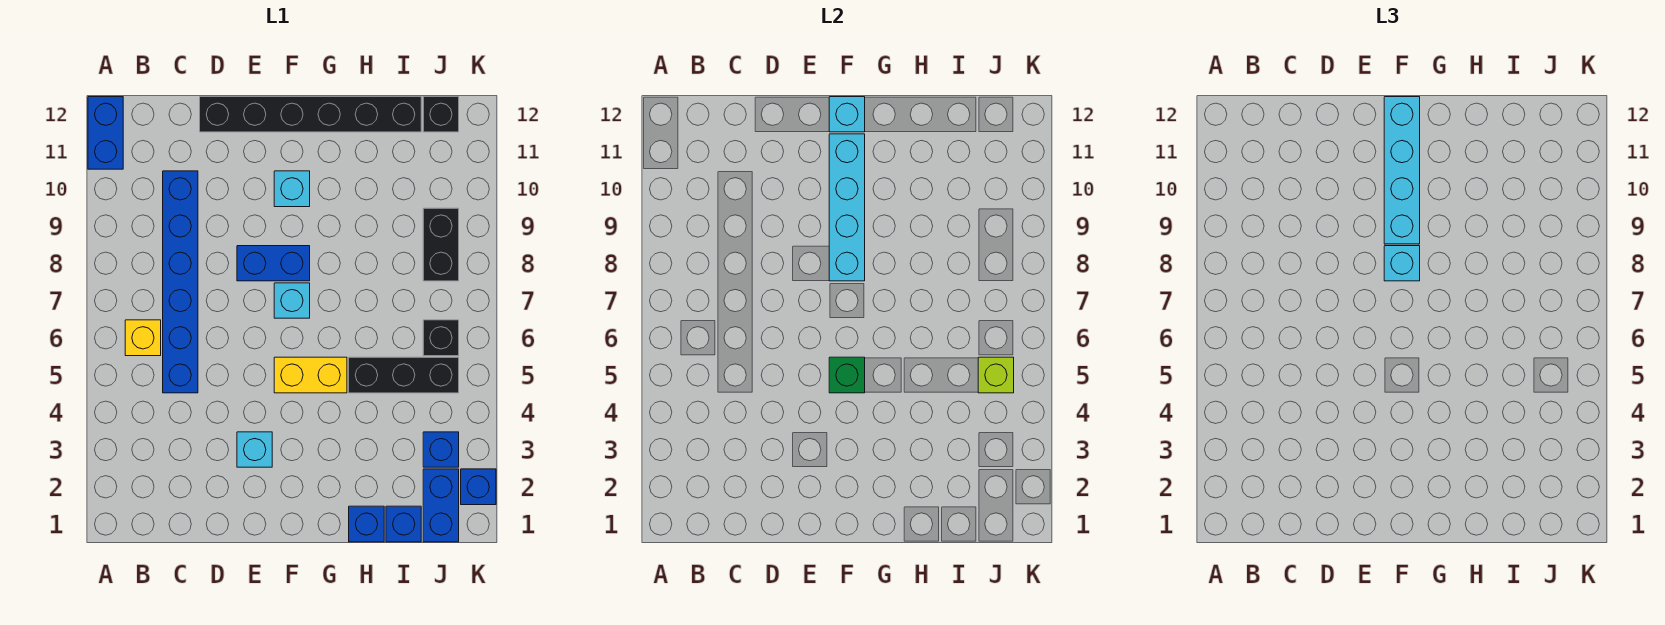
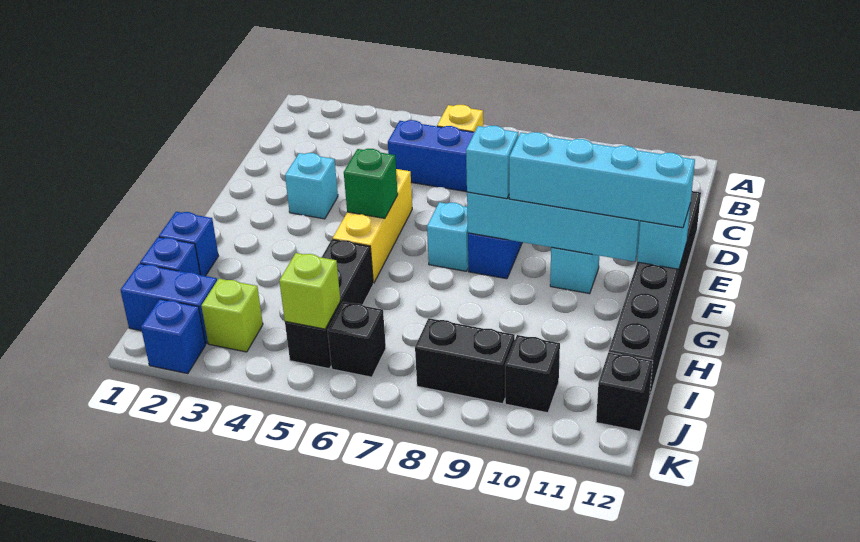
blue brick A11:A12 level 1 -> none
yellow brick F5:G5 level 1 -> yellow brick E5:G5 level 1
blue brick J3 level 1 -> lime brick J3 level 1
none -> black brick J10 level 1

